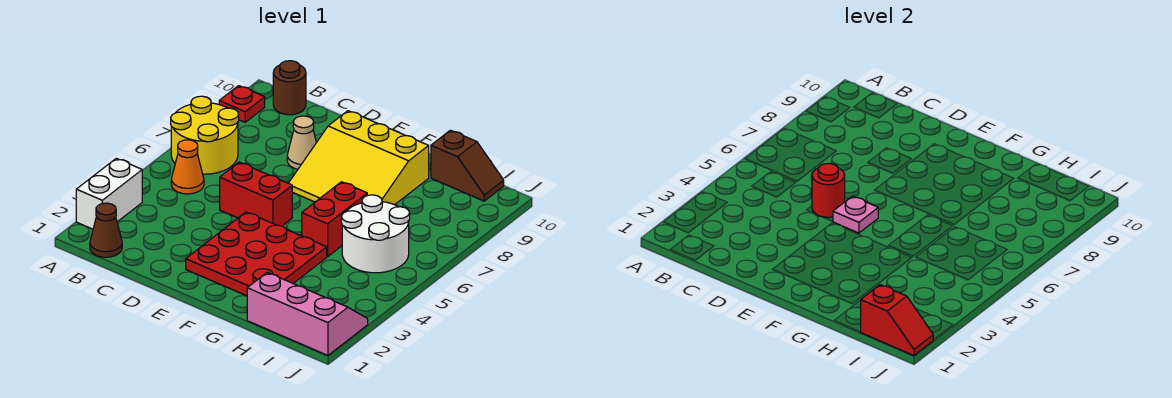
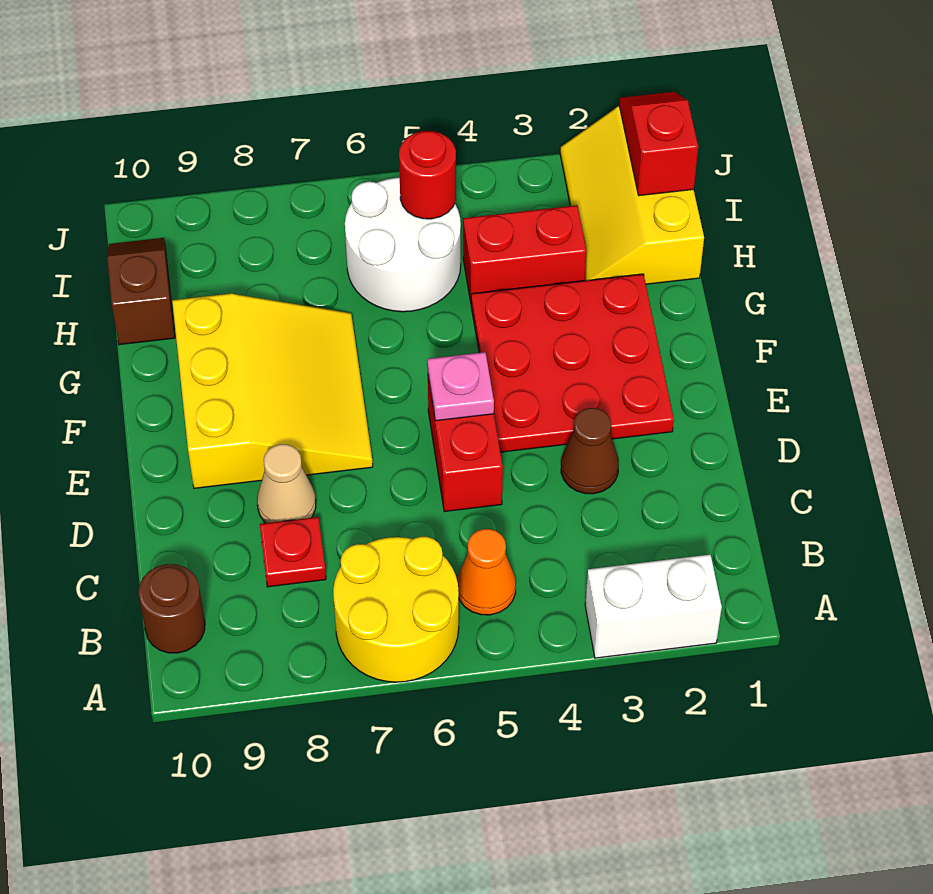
red plate A9 level 1 -> red plate C8 level 1
brown cone B1 level 1 -> brown cone D3 level 1
red round brick D5 level 2 -> red round brick I5 level 2
red brick G5:G6 level 1 -> red brick H3:H4 level 1
pink slope H1:J2 level 1 top 1 -> yellow slope H1:J2 level 1 top 1

